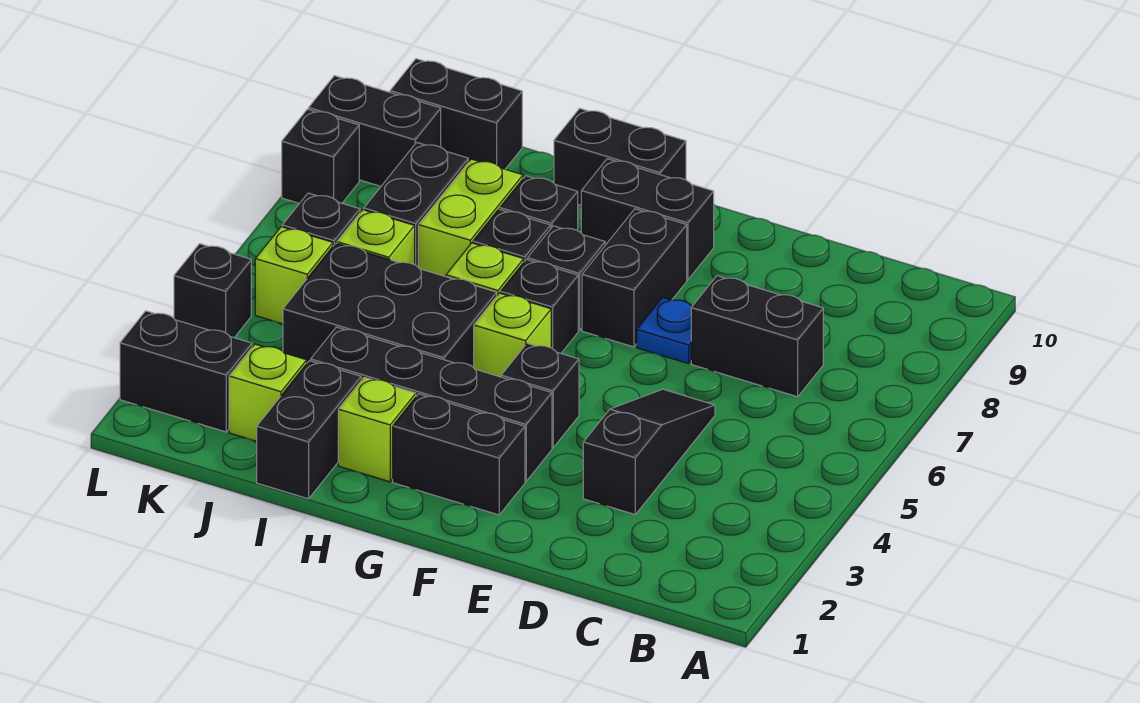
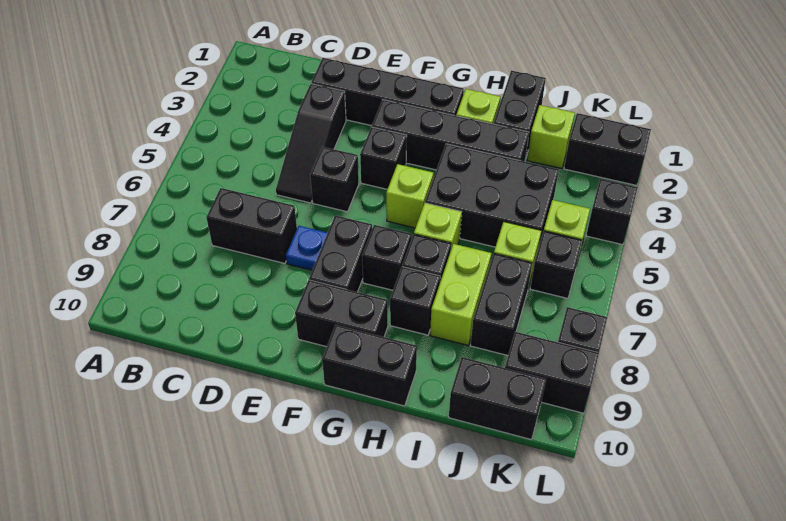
black brick F2:G2 level 1 -> black brick D2:G2 level 1
black brick G6 level 1 -> black brick E5 level 1

